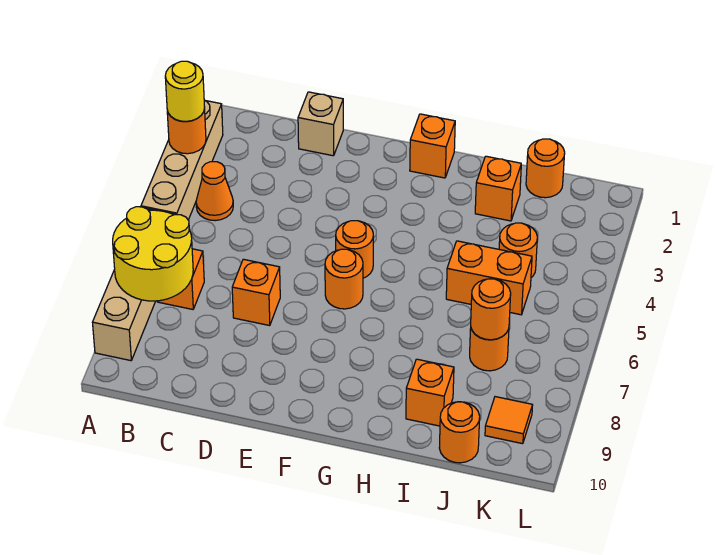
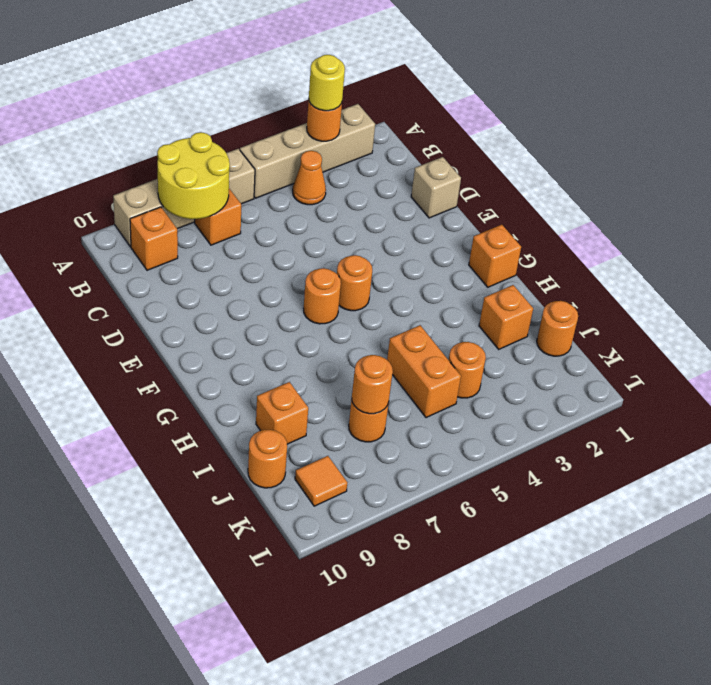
orange brick D7 level 1 -> orange brick B9 level 1

